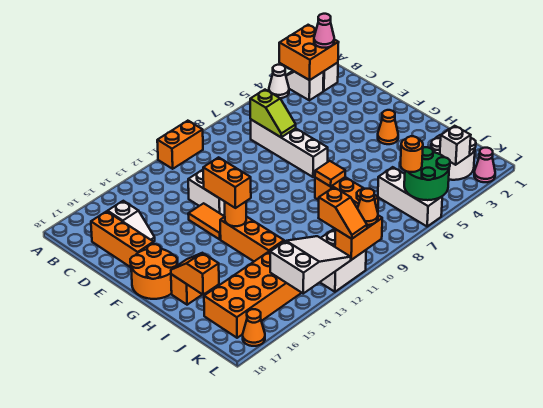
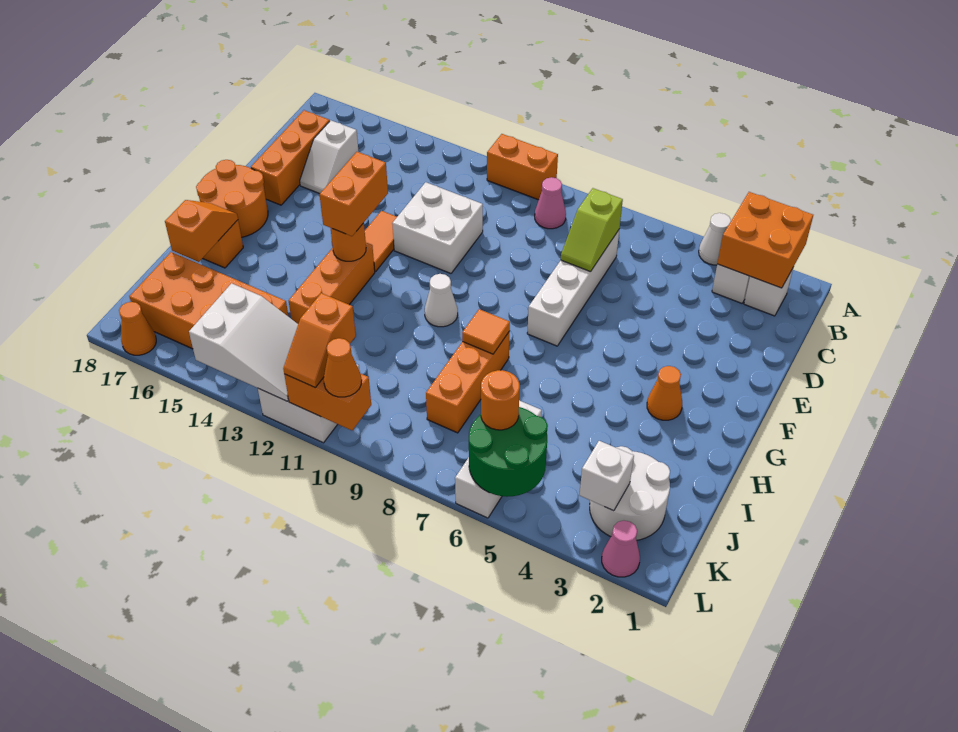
pink cone B2 level 3 -> pink cone B9 level 1
none -> white cone G10 level 1

